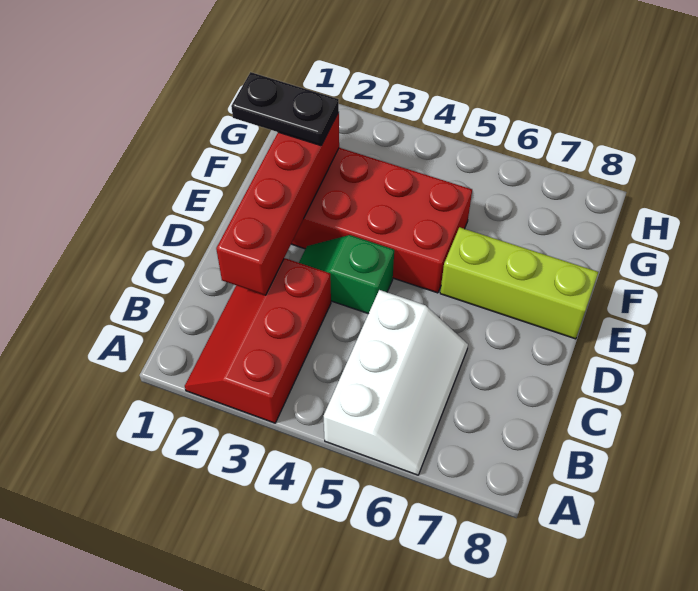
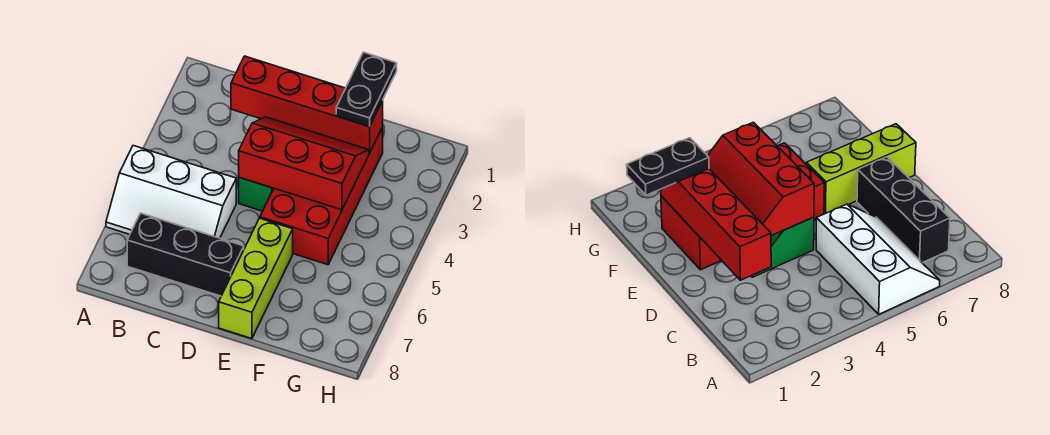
red slope A2:C3 level 1 top 3 -> red slope D3:F4 level 2 top 4
none -> black brick B7:D7 level 1

